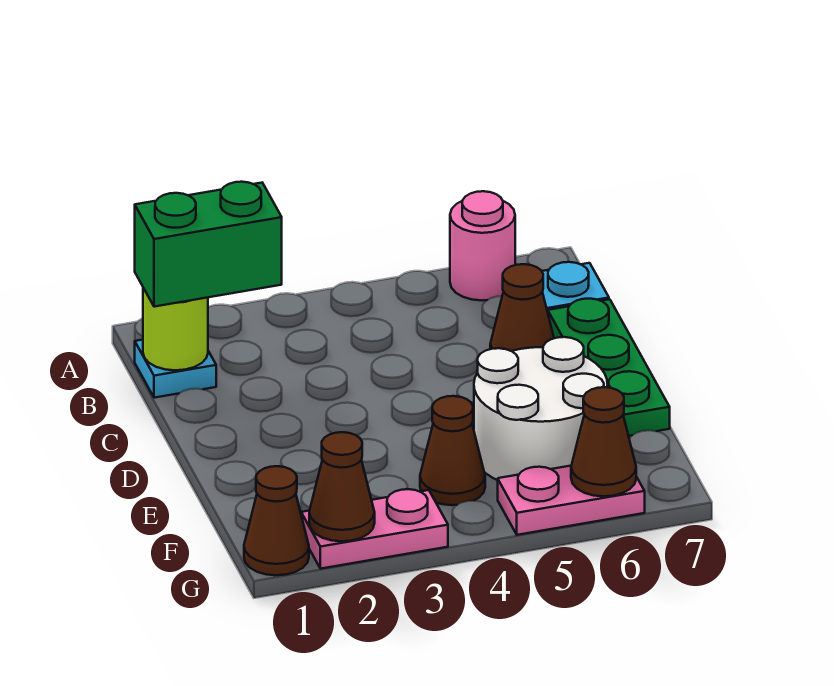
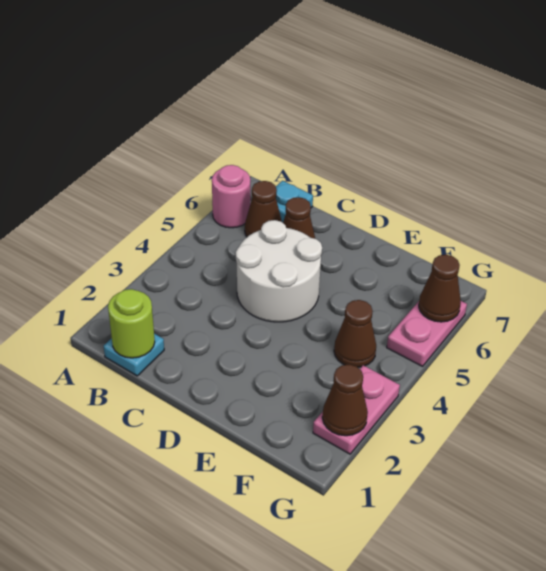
green brick B1:B2 level 3 -> none
green plate C7:E7 level 1 -> none
white round brick E5:F6 level 1 -> white round brick C4:D5 level 1
brown cone G1 level 1 -> brown cone B6 level 1

